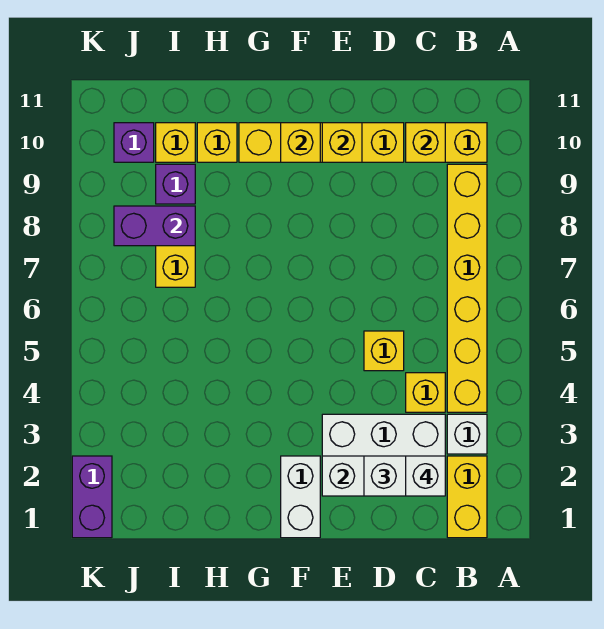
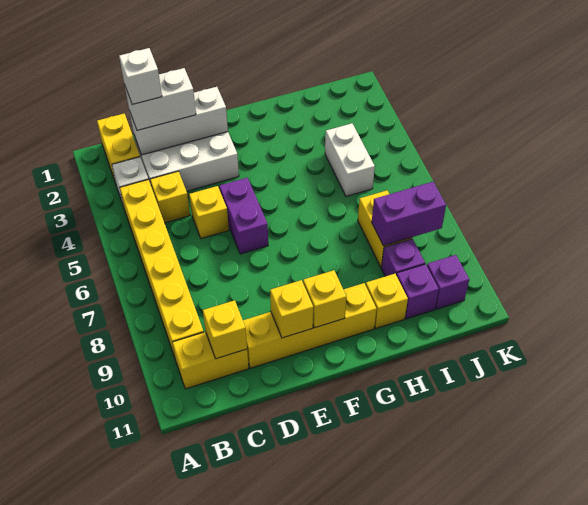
white brick F1:F2 level 1 -> white brick I4:I5 level 1
yellow brick I10 level 1 -> purple brick I10 level 1
purple brick K1:K2 level 1 -> purple brick E5:E6 level 1

